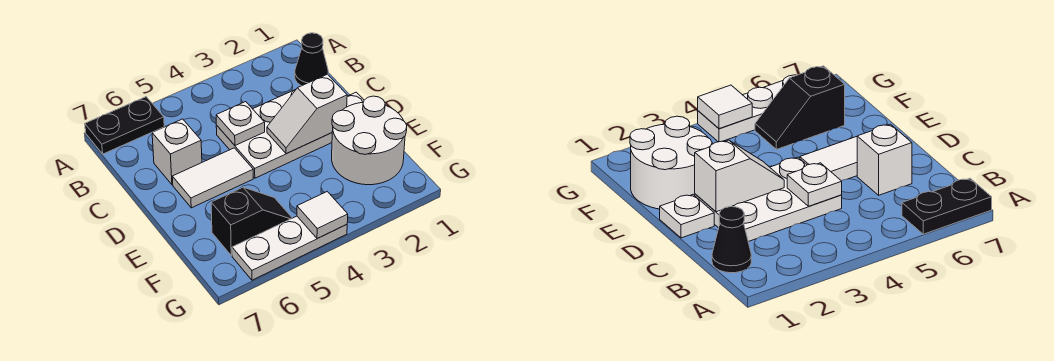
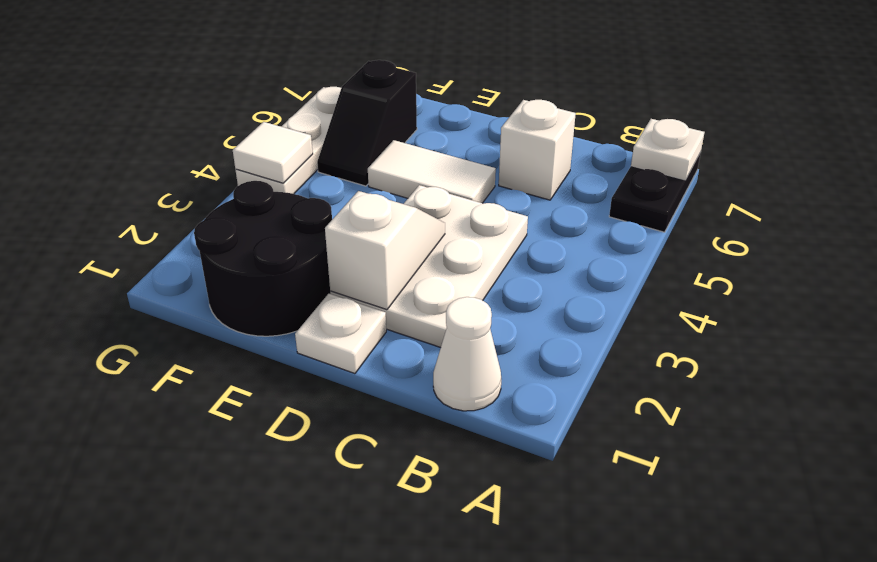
black cone B1 level 1 -> white cone B1 level 1
white plate C4 level 2 -> white plate A7 level 2
white tile D5:D6 level 1 -> white tile D5:E5 level 1
white round brick E1:F2 level 1 -> black round brick E1:F2 level 1

